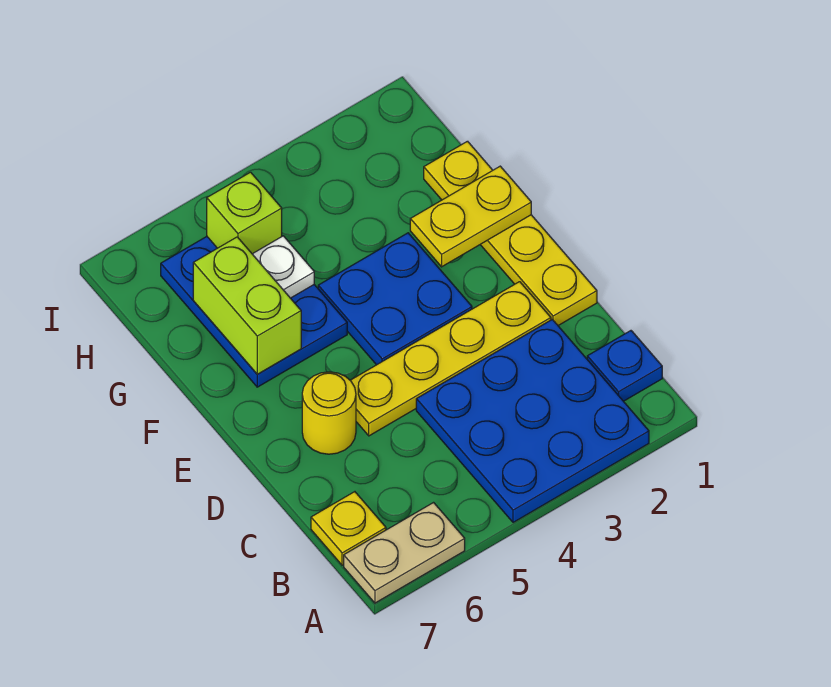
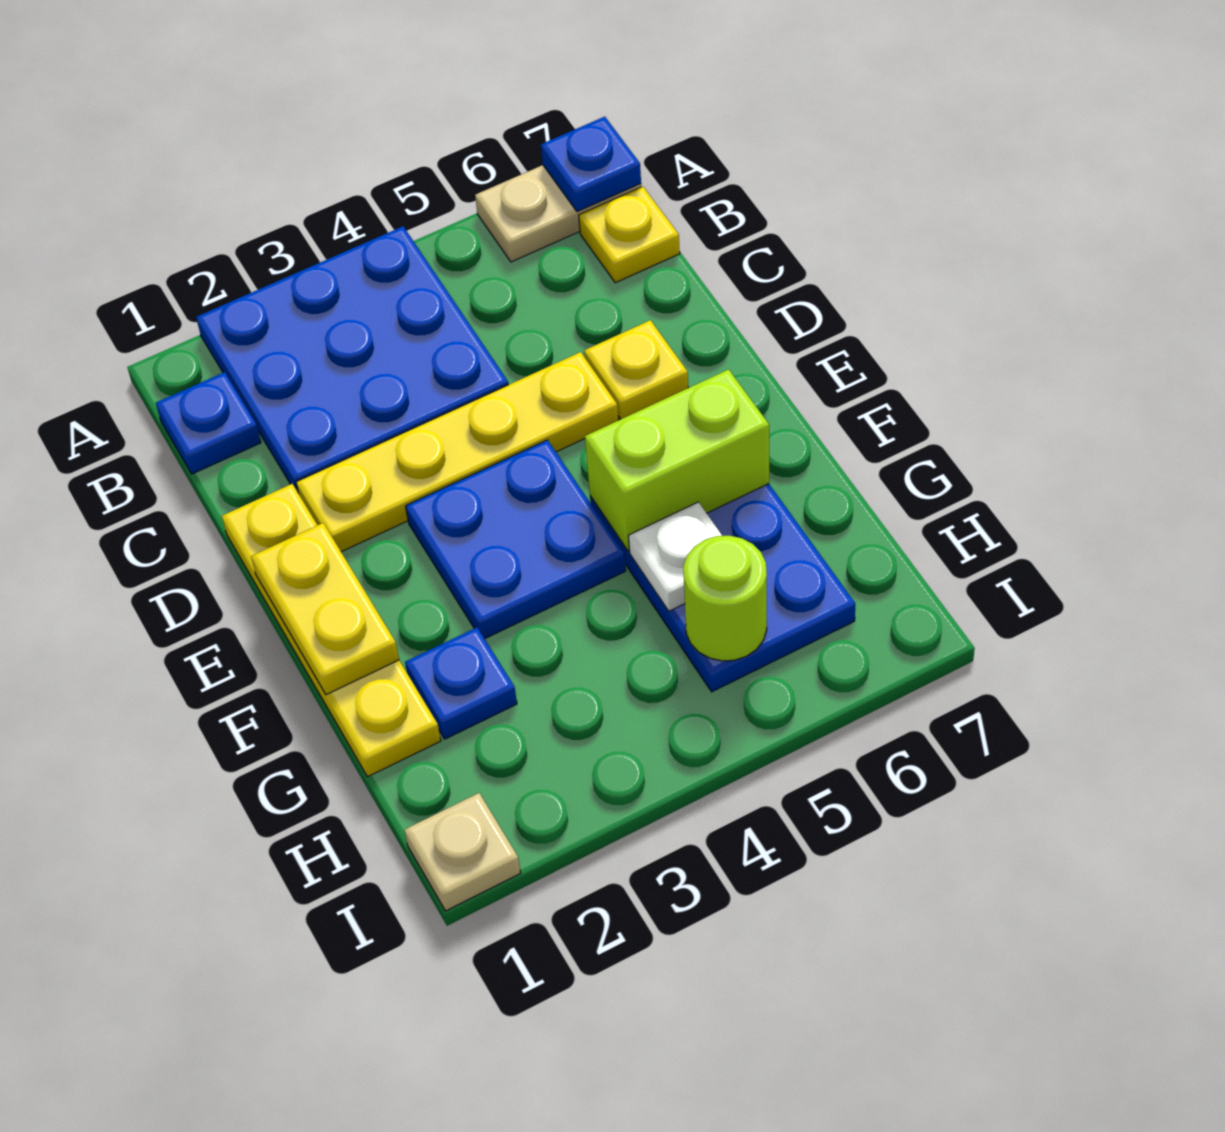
none -> blue plate A7 level 2
yellow round brick D6 level 1 -> yellow plate D6 level 1
yellow plate F1:F2 level 2 -> yellow plate E1:F1 level 2
lime brick F6:G6 level 2 -> lime brick F5:F6 level 2
none -> blue plate G2 level 1
lime brick H5 level 2 -> lime round brick H5 level 2
none -> tan plate I1 level 1

